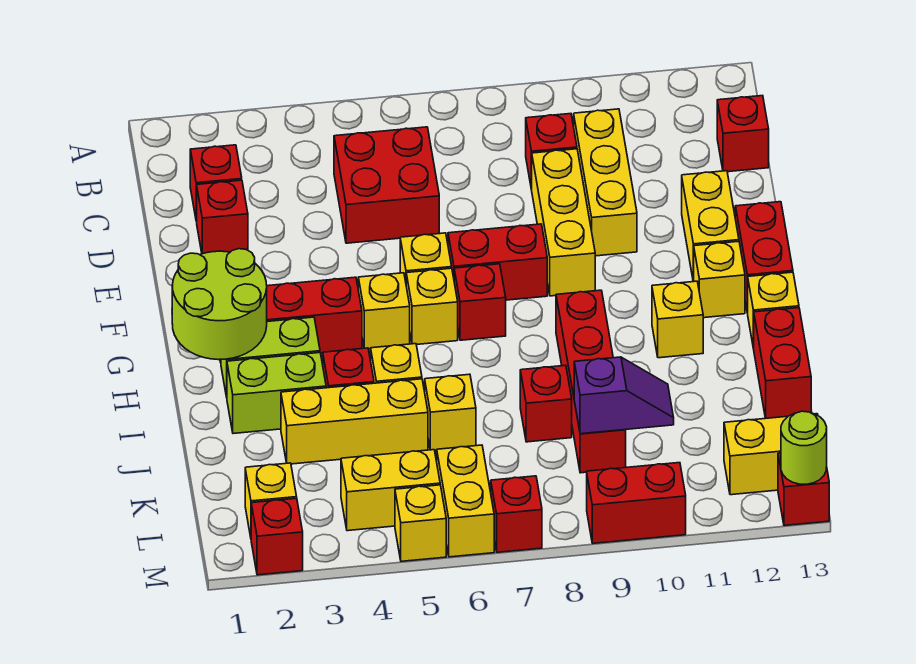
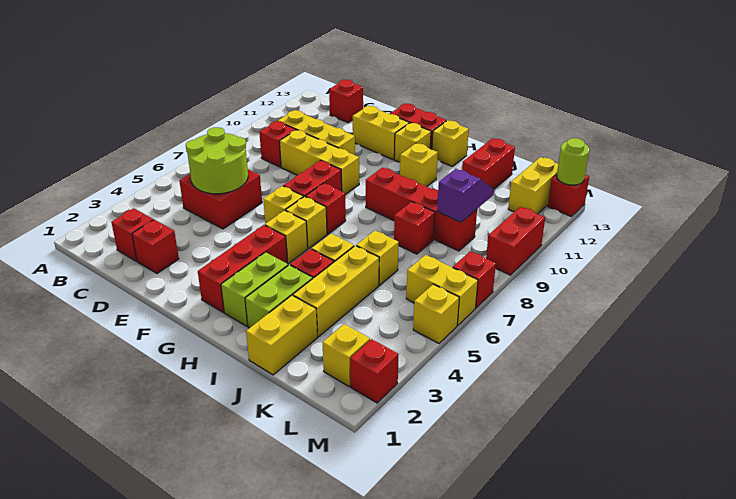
lime round brick G1:H2 level 2 -> lime round brick C5:D6 level 2
red brick I13:J13 level 1 -> red brick J12:J13 level 1
yellow brick L4:L5 level 1 -> yellow brick J1:J2 level 1

